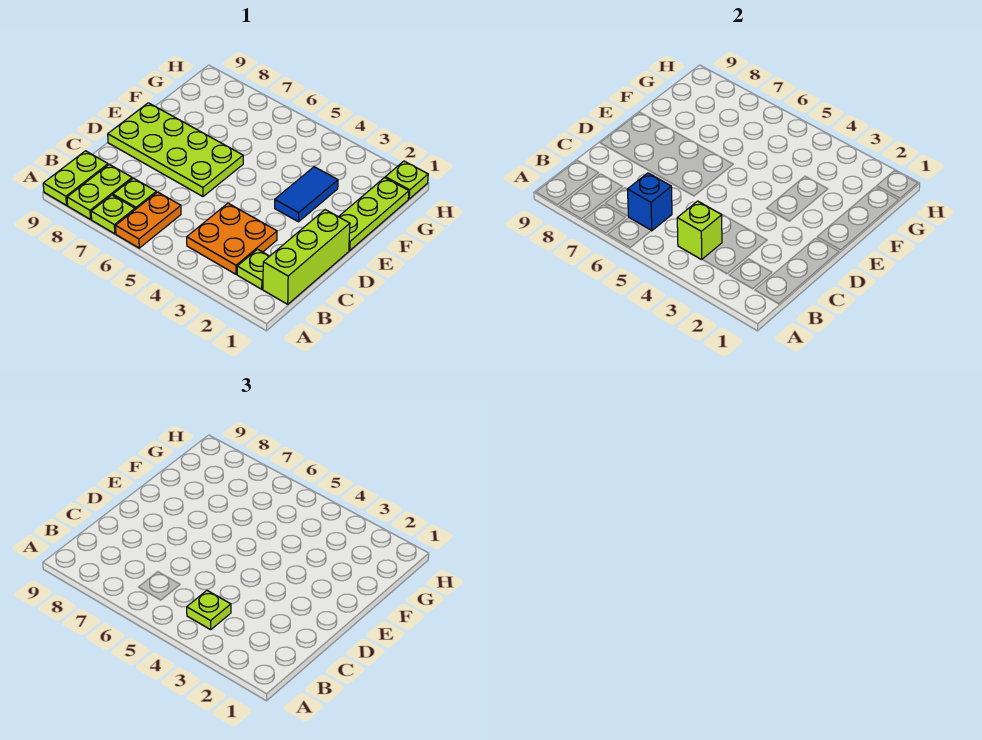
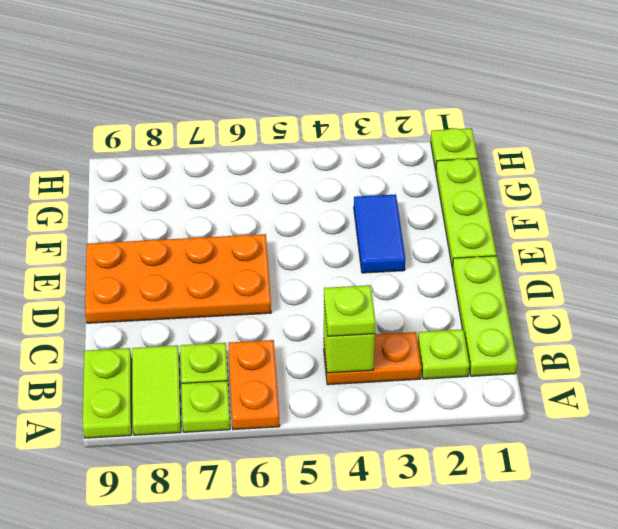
lime plate A8:B8 level 1 -> lime tile A8:B8 level 1
lime brick B1:D1 level 1 -> lime plate B1:D1 level 1
orange plate B3:C4 level 1 -> orange plate B3:B4 level 1
blue brick B6 level 2 -> none
lime plate D6:E9 level 1 -> orange plate D6:E9 level 1

